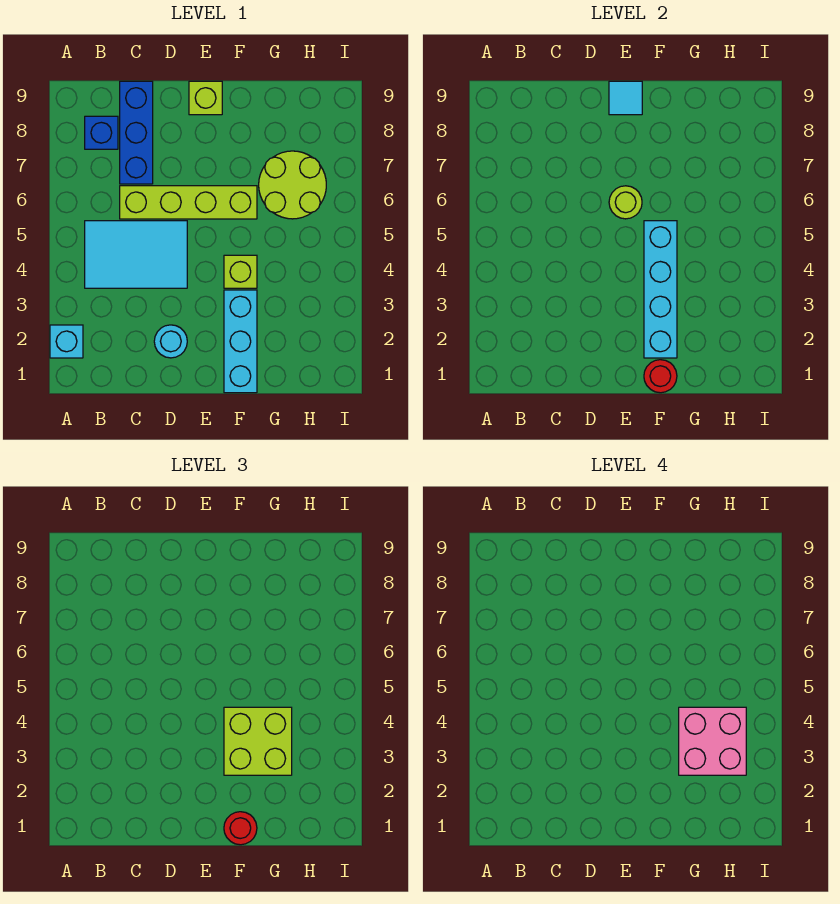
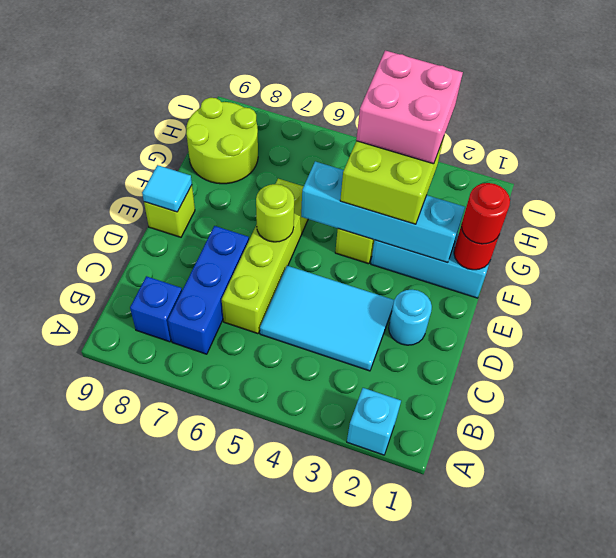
cyan tile B4:D5 level 1 -> cyan tile C3:D5 level 1
blue brick C7:C9 level 1 -> blue brick B7:D7 level 1
lime round brick G6:H7 level 1 -> lime round brick G8:H9 level 1

